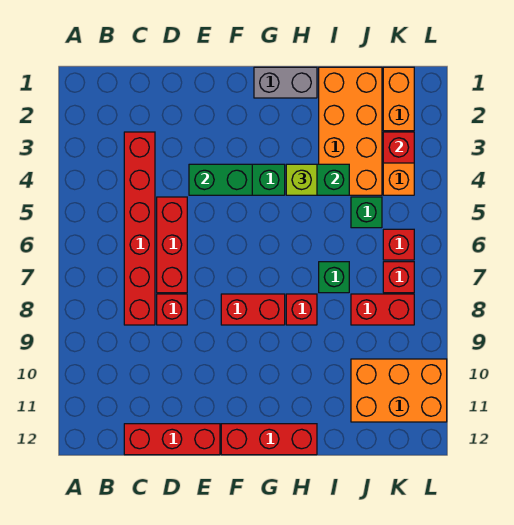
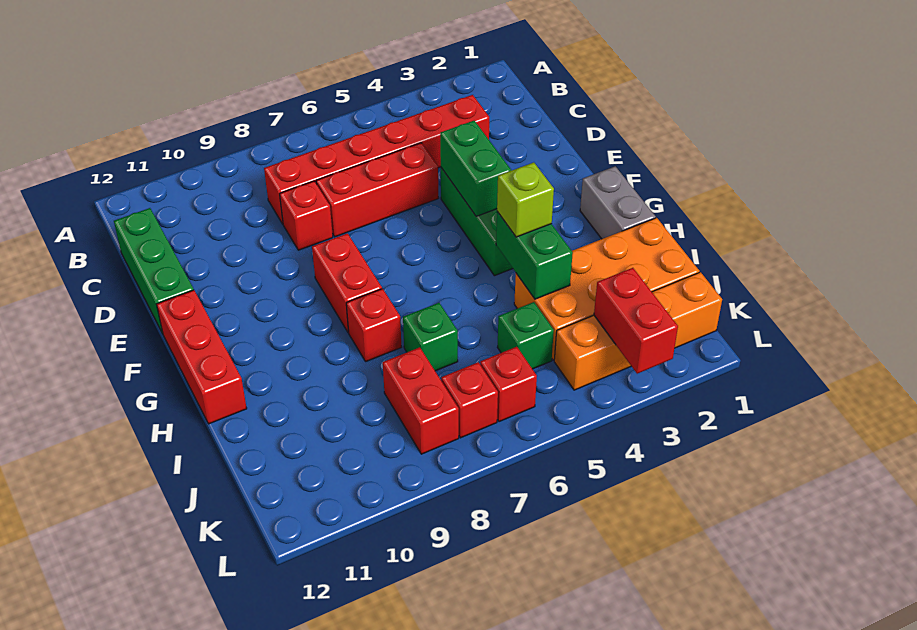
red brick C12:E12 level 1 -> green brick C12:E12 level 1
orange brick J10:L11 level 1 -> none
red brick K3 level 2 -> red brick K3:L3 level 2

